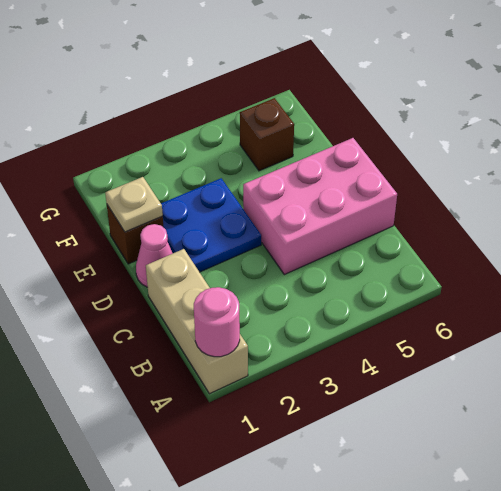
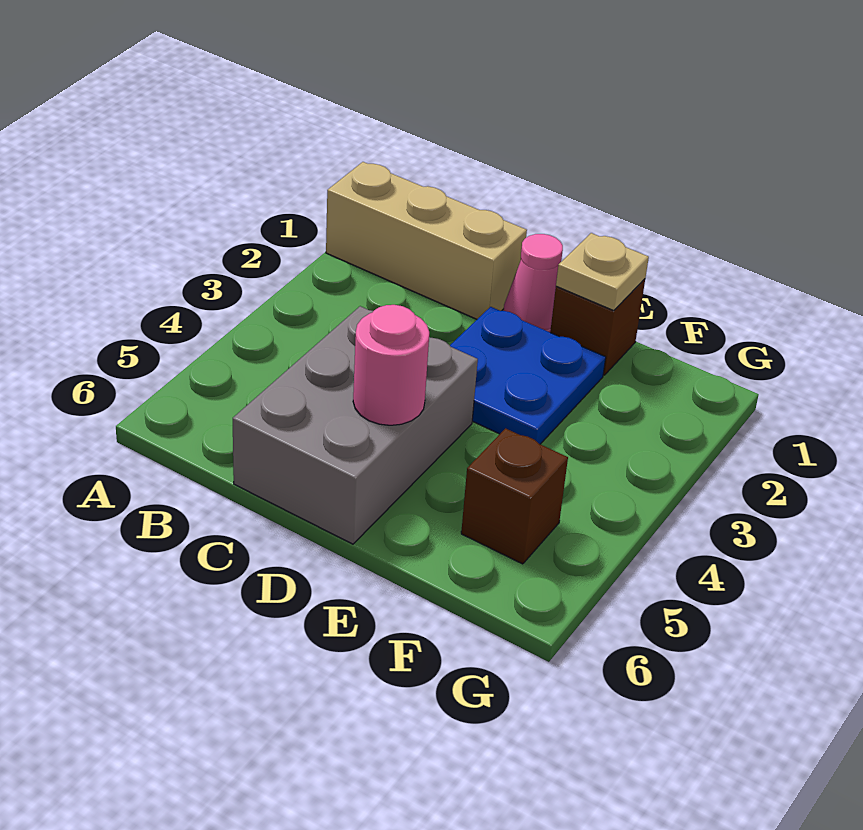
pink round brick A1 level 2 -> pink round brick D5 level 2
pink brick C4:D6 level 1 -> grey brick C4:D6 level 1

